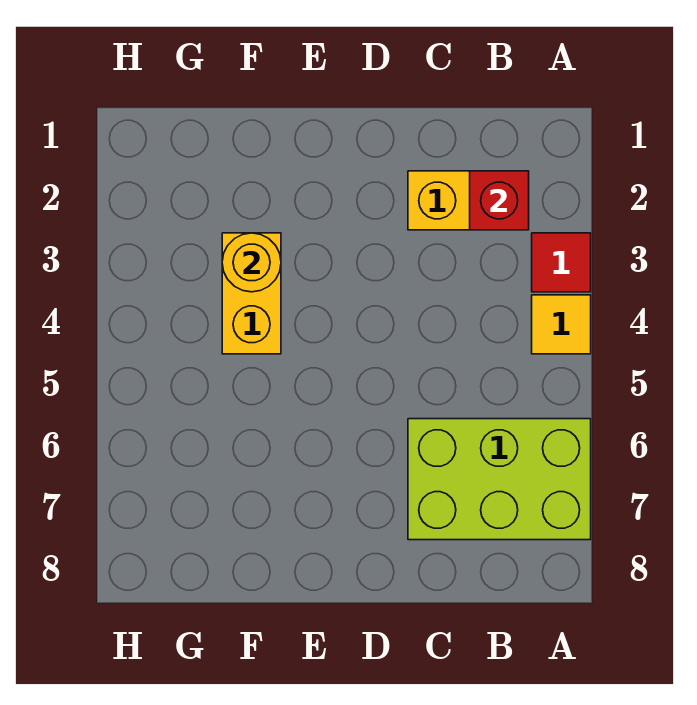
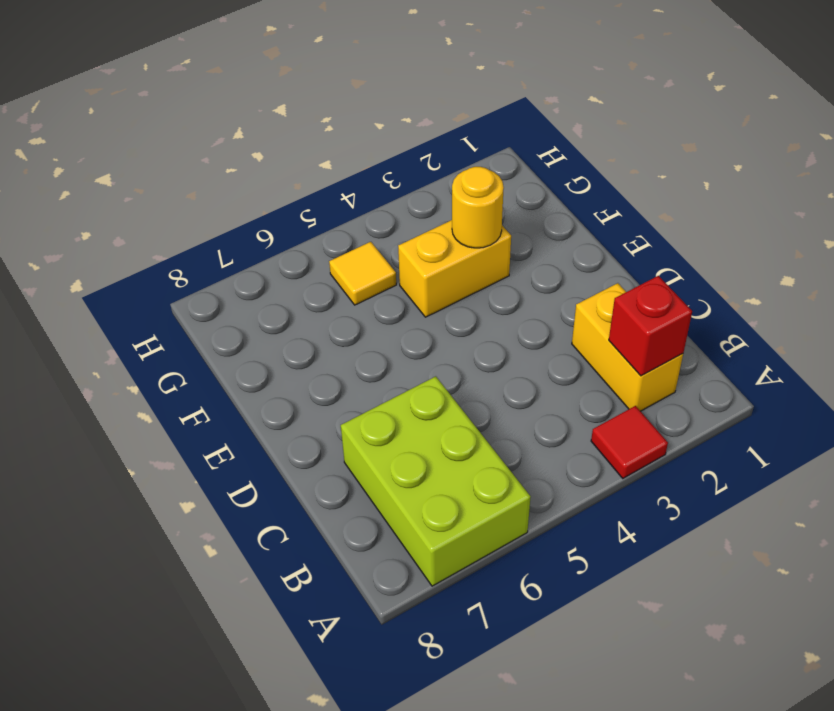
yellow tile A4 level 1 -> yellow tile G5 level 1

